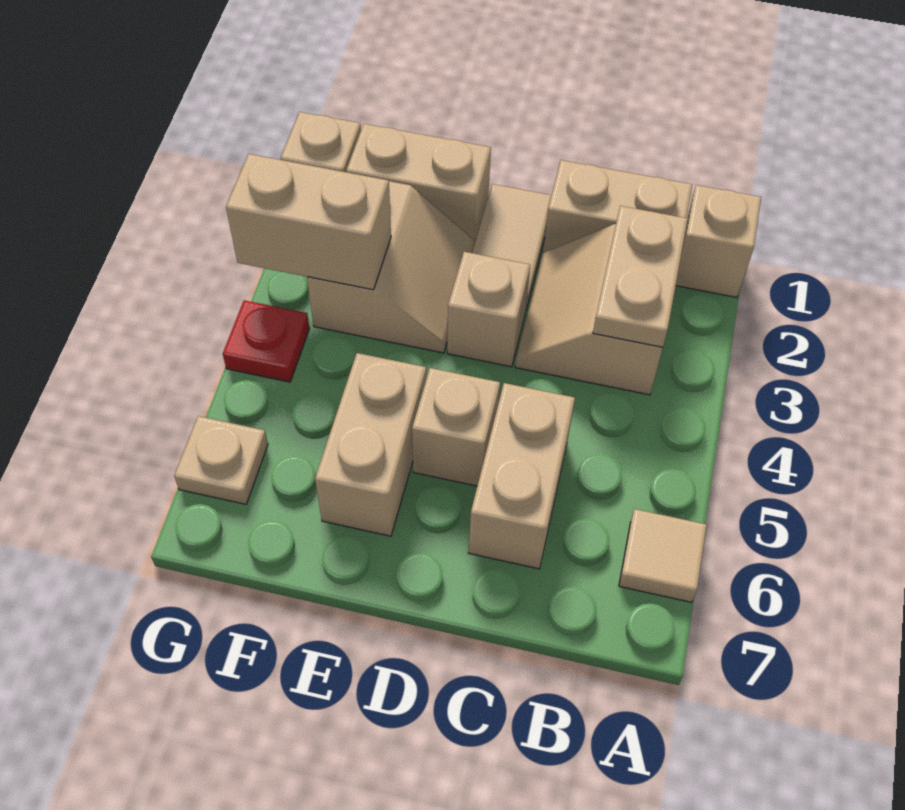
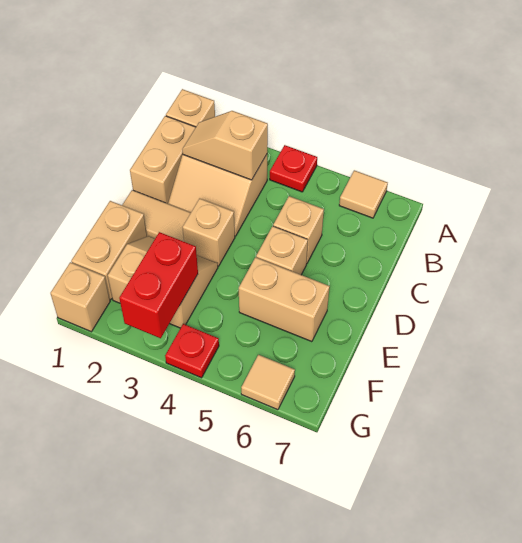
none -> red plate A4 level 1
tan plate B2:B3 level 2 -> tan slope B2:B3 level 2 top 3
tan brick C5:C6 level 1 -> tan brick C5 level 1
tan brick F3:G3 level 2 -> red brick F3:G3 level 2
tan plate G6 level 1 -> tan tile G6 level 1

